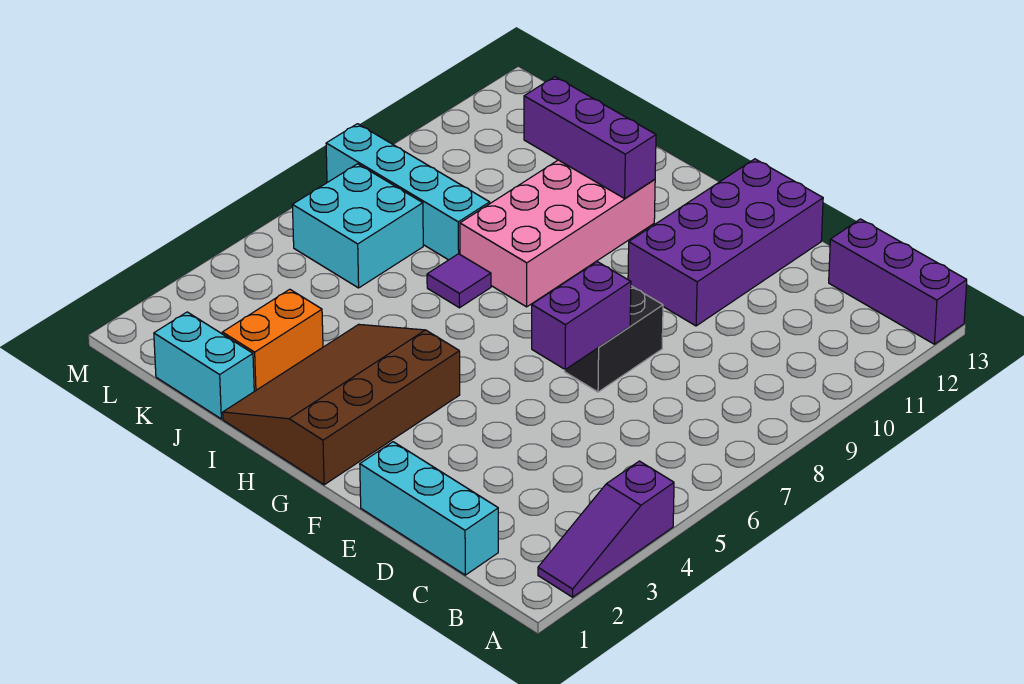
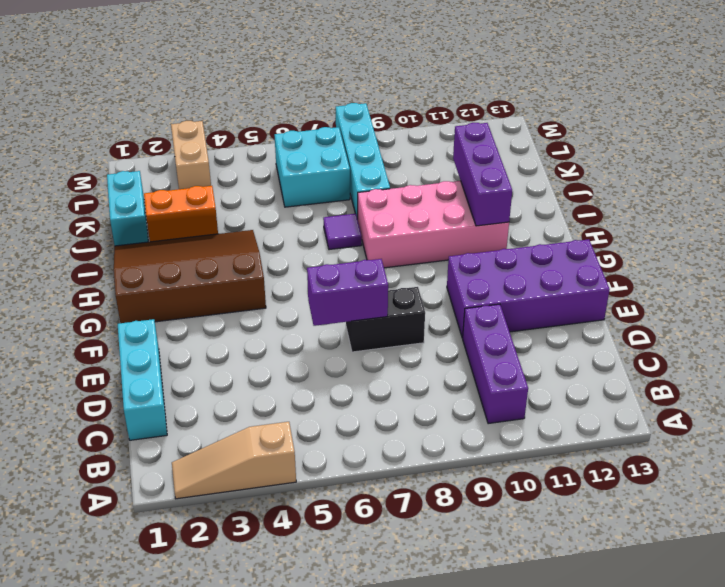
purple slope A2:A4 level 1 top 4 -> tan slope A2:A4 level 1 top 4
purple brick A13:C13 level 1 -> purple brick B10:D10 level 1
none -> tan brick L3:M3 level 1

